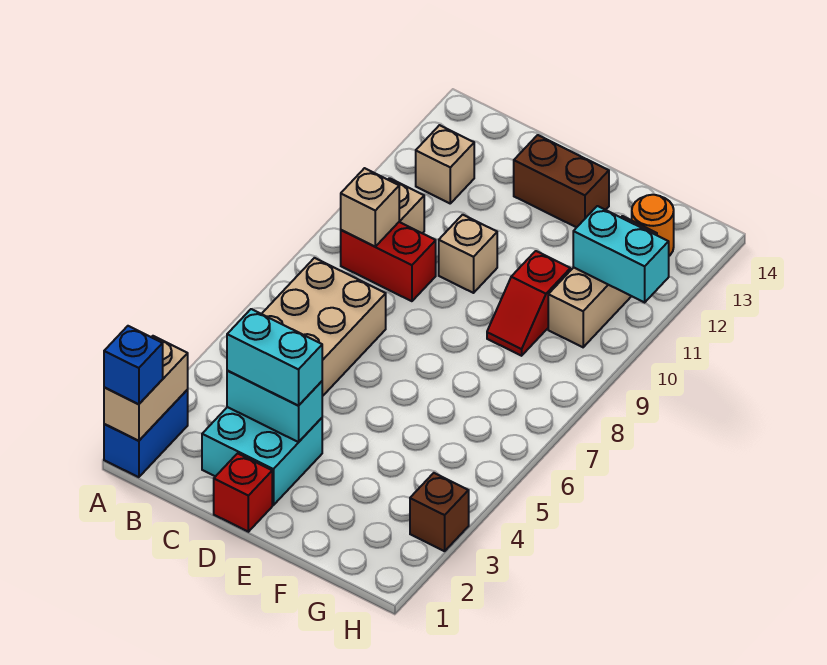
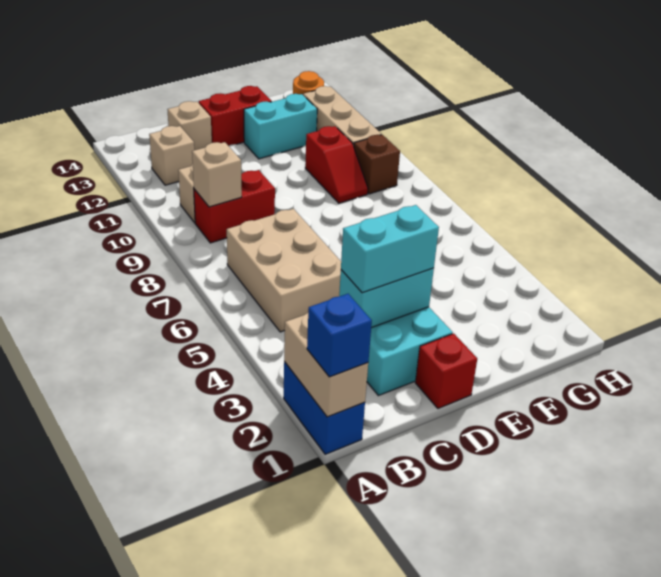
tan brick D10 level 1 -> tan brick C13 level 1
brown brick D13:E13 level 1 -> red brick D13:E13 level 1
cyan brick G11:H11 level 2 -> cyan brick E12:F12 level 1
brown brick H3 level 1 -> brown brick G9 level 1

